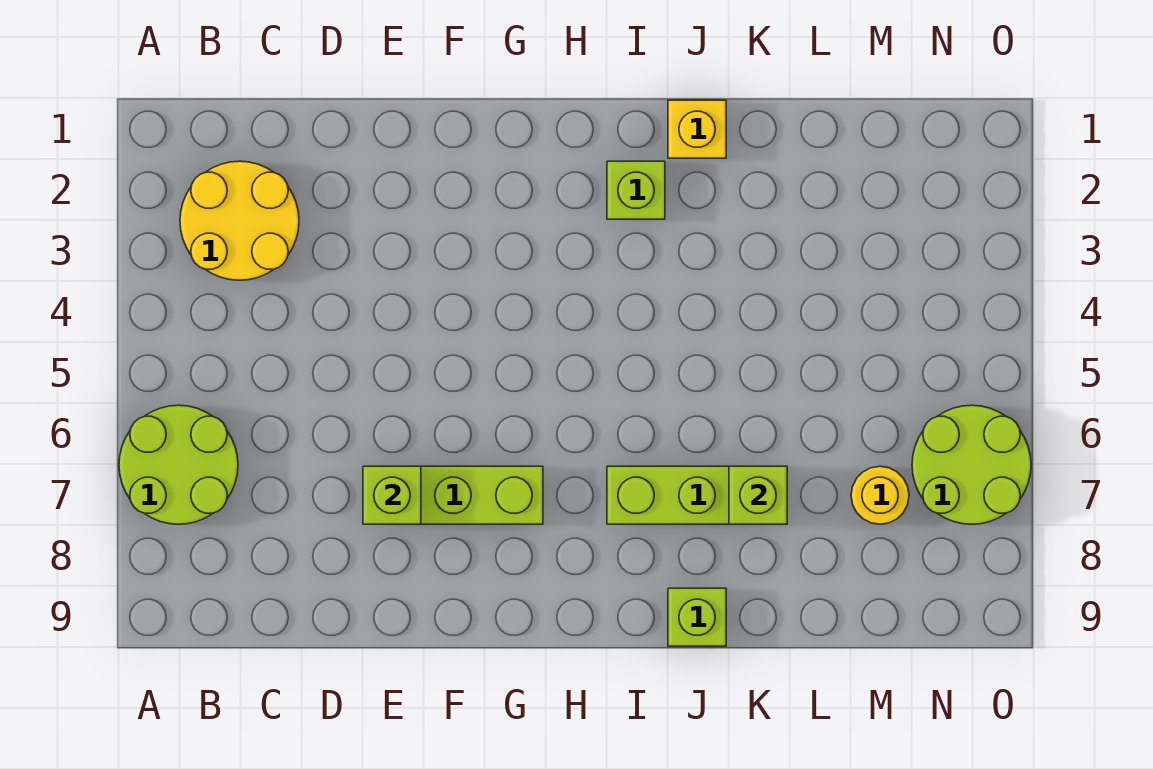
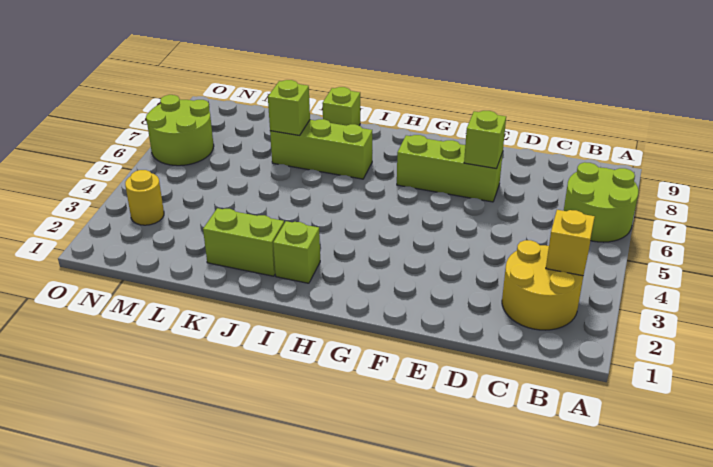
yellow brick J1 level 1 -> yellow brick B3 level 2
none -> lime brick J2:K2 level 1
yellow round brick M7 level 1 -> yellow round brick N3 level 1

